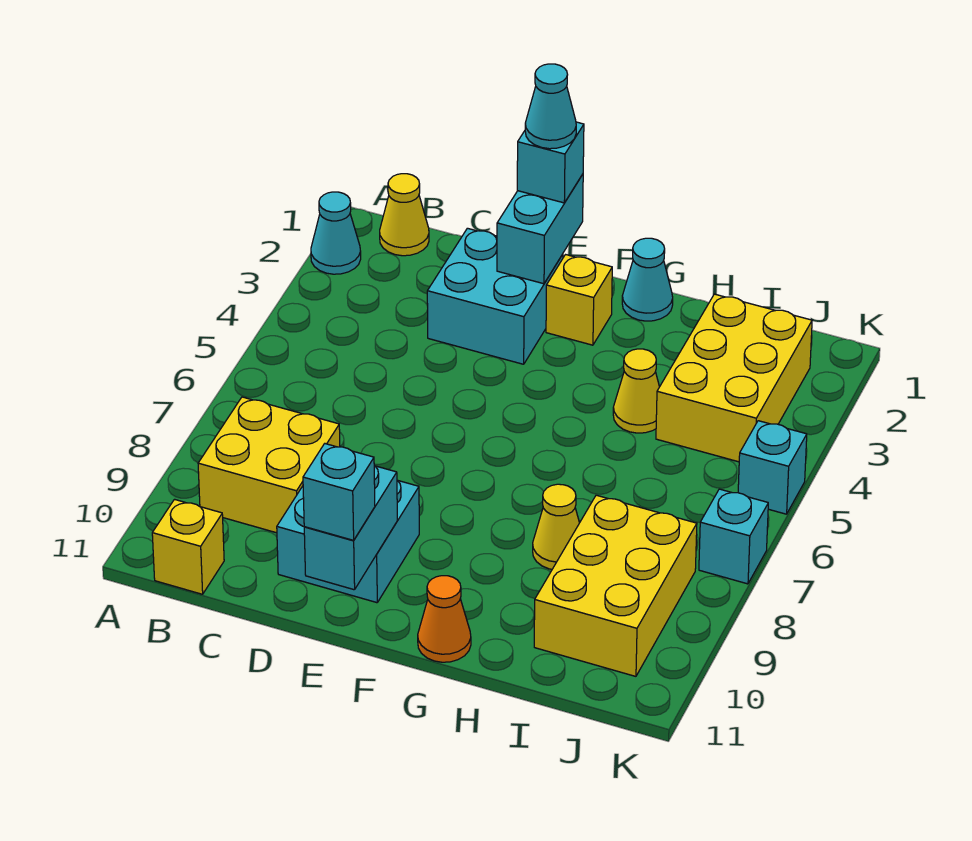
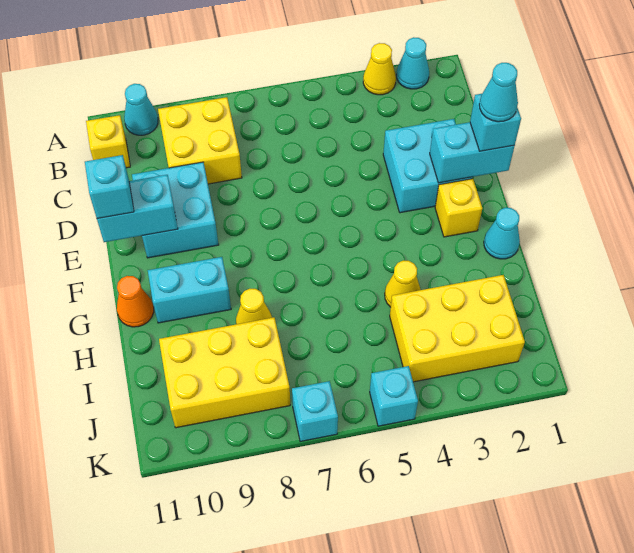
none -> cyan cone A10 level 1
yellow cone B1 level 1 -> yellow cone A3 level 1
none -> cyan brick G9:G10 level 1

